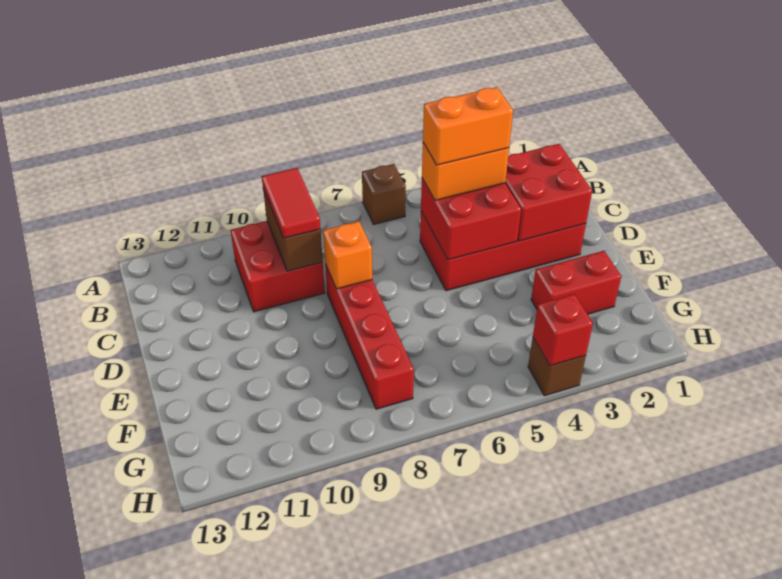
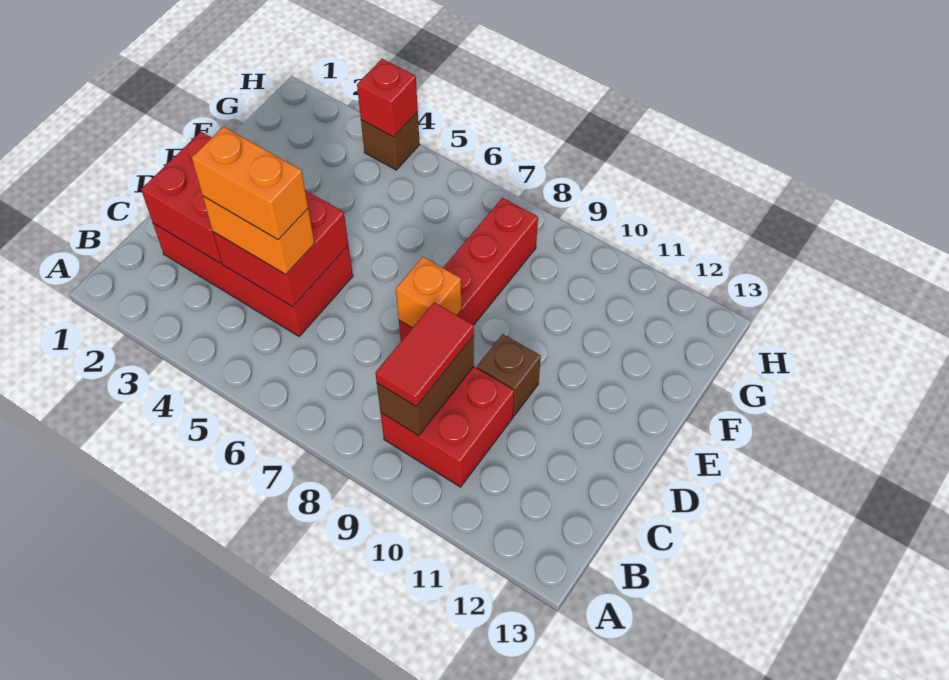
brown brick A6 level 1 -> brown brick D10 level 1
red brick F2:F3 level 1 -> none

